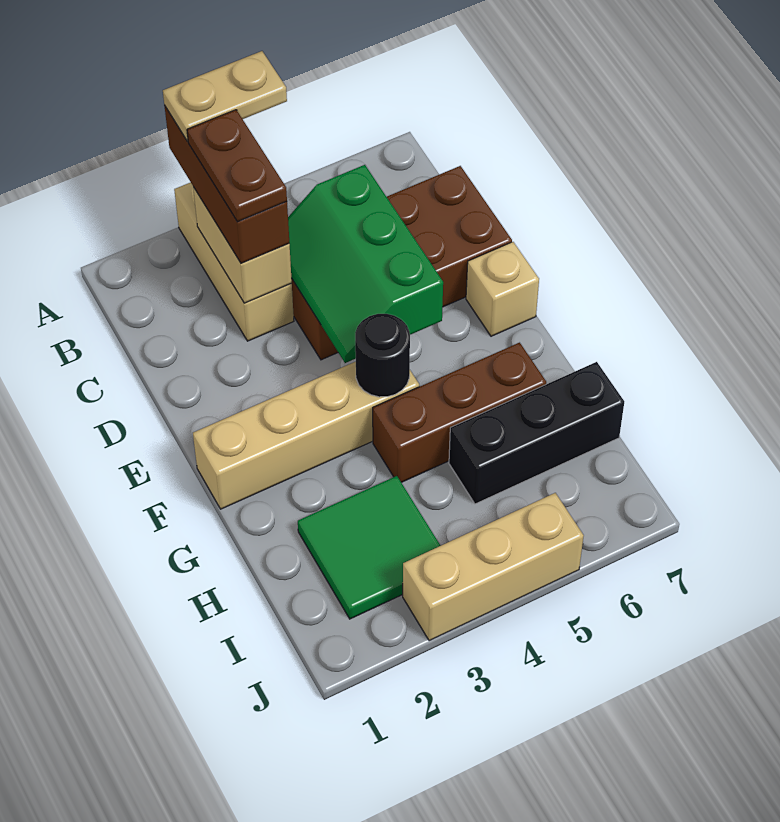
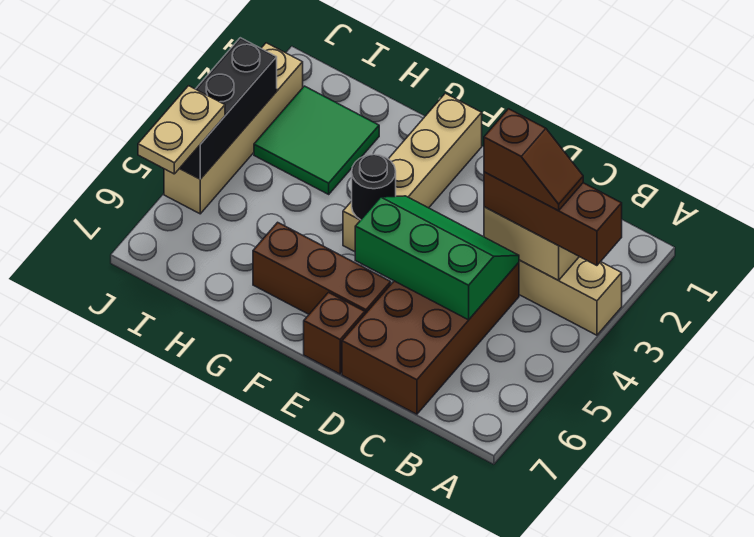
tan plate A3:A4 level 4 -> tan plate J5:J6 level 3
brown plate B3:C3 level 4 -> brown slope B3:C3 level 4 top C
tan brick E7 level 1 -> brown brick E7 level 1
brown brick G4:G6 level 1 -> brown brick E6:G6 level 1
black brick H5:H7 level 1 -> black brick J3:J5 level 2
tan brick J3:J5 level 1 -> tan brick J2:J5 level 1

